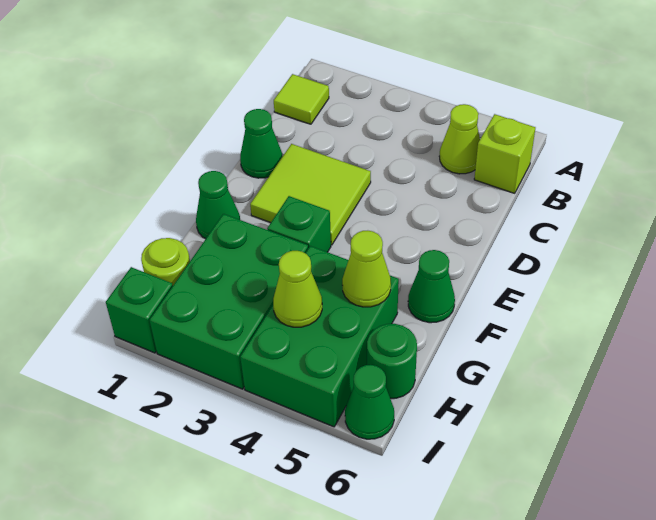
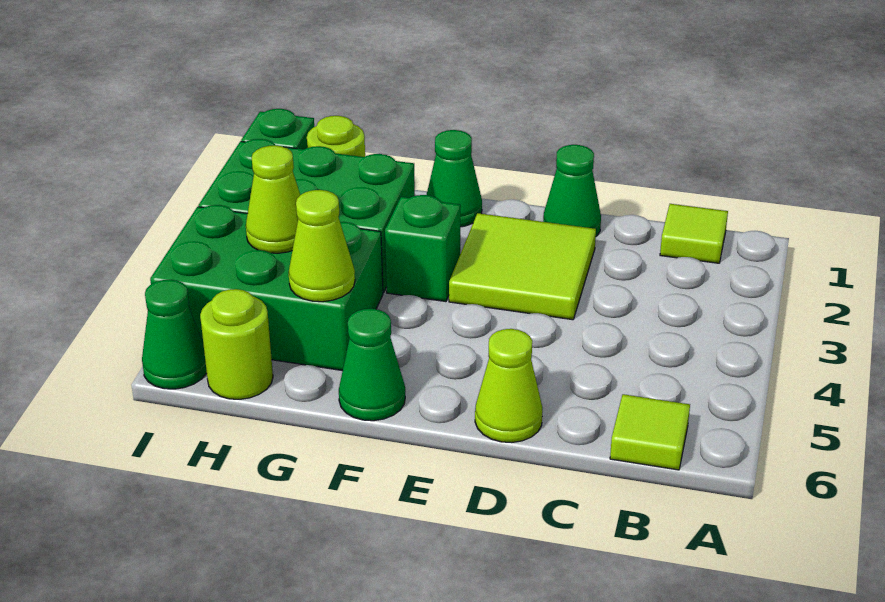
lime cone B5 level 1 -> lime cone D6 level 1
lime brick B6 level 1 -> lime tile B6 level 1
green round brick H6 level 1 -> lime round brick H6 level 1

